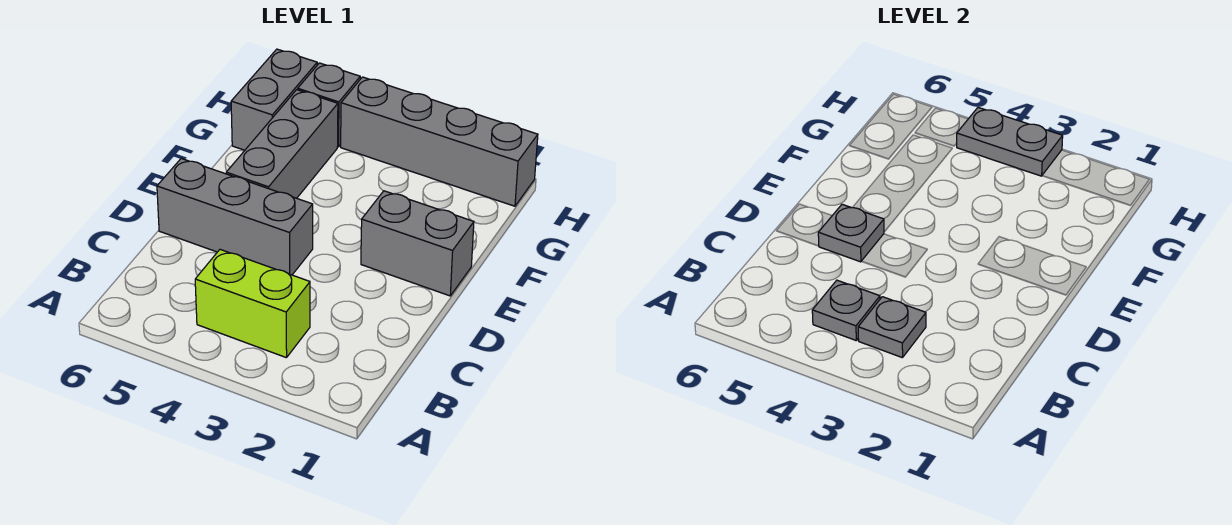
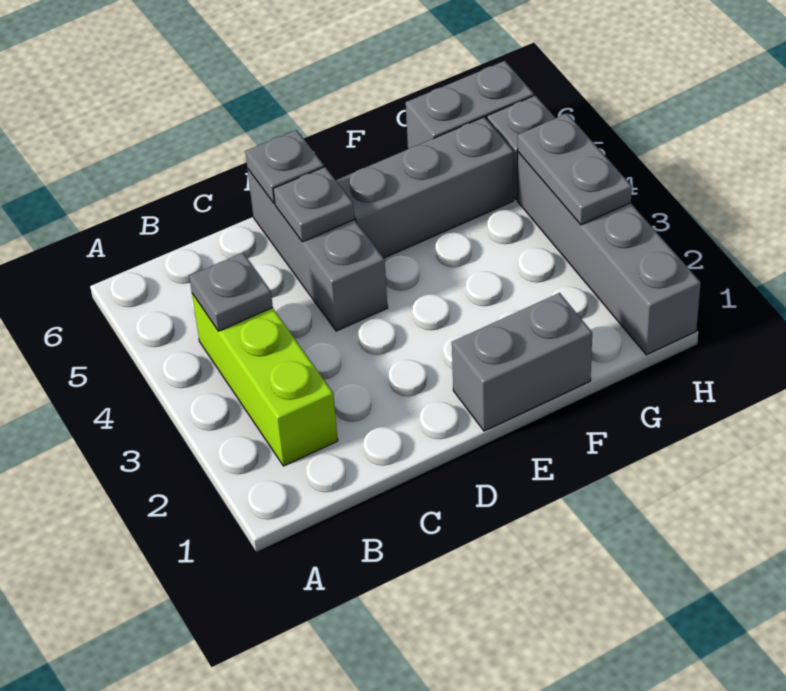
lime brick B3:B4 level 1 -> lime brick B2:B4 level 1
grey plate B3 level 2 -> grey plate D6 level 2
grey brick E1:E2 level 1 -> grey brick E1:F1 level 1

